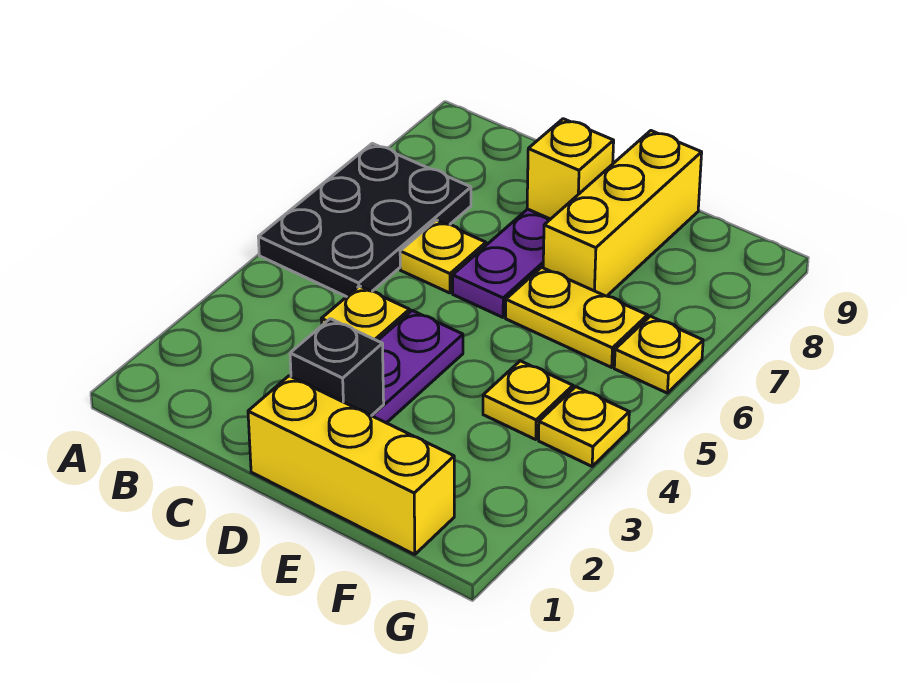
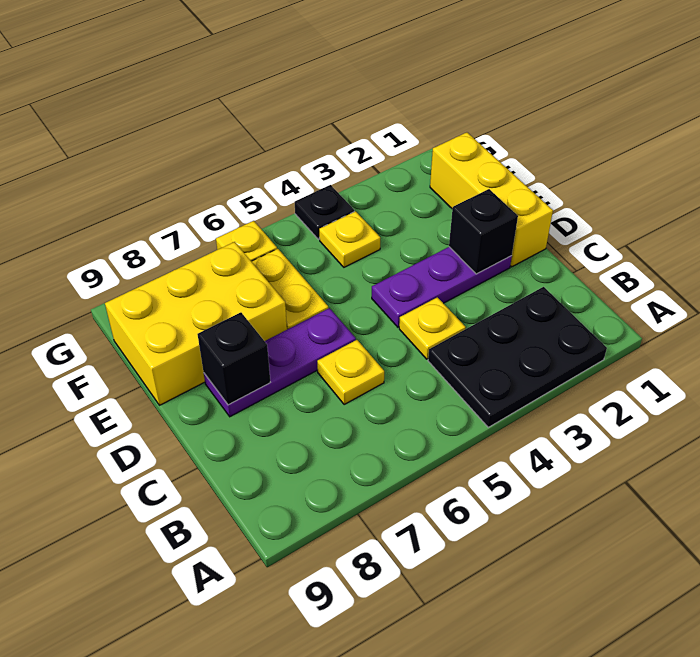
black plate A5:B7 level 1 -> black plate A2:B4 level 1
yellow brick D8 level 2 -> black brick D8 level 2
yellow brick E7:E9 level 1 -> yellow brick E7:F9 level 1
yellow plate G4 level 1 -> black plate G4 level 1

